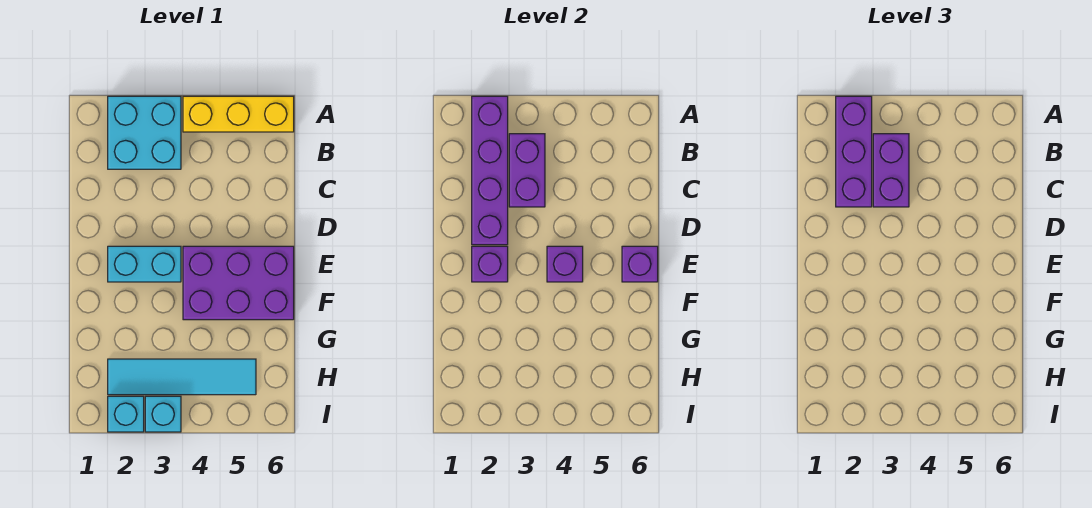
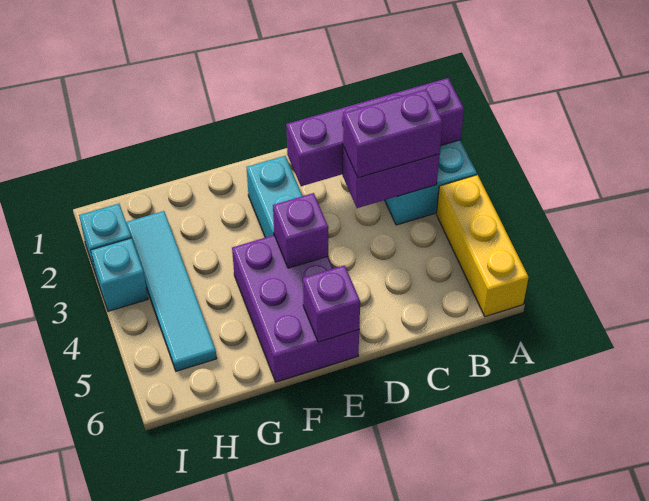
purple brick A2:C2 level 3 -> none
purple brick E2 level 2 -> none

